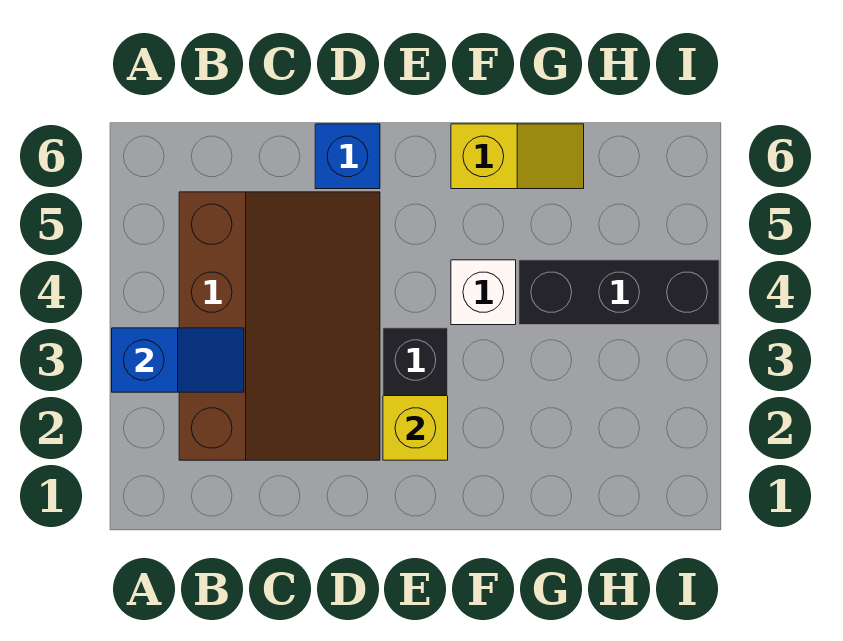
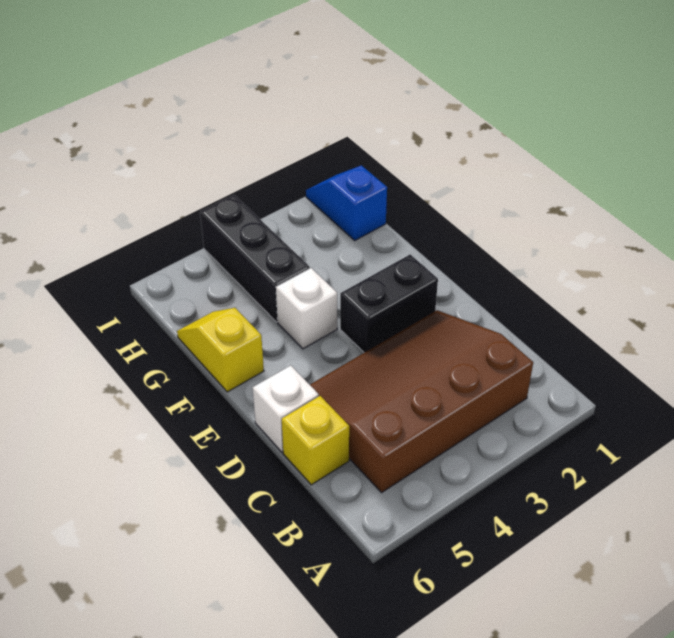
blue slope A3:B3 level 2 top A -> blue slope H1:I1 level 1 top H
blue brick D6 level 1 -> white brick D6 level 1
yellow brick E2 level 2 -> yellow brick C6 level 1

